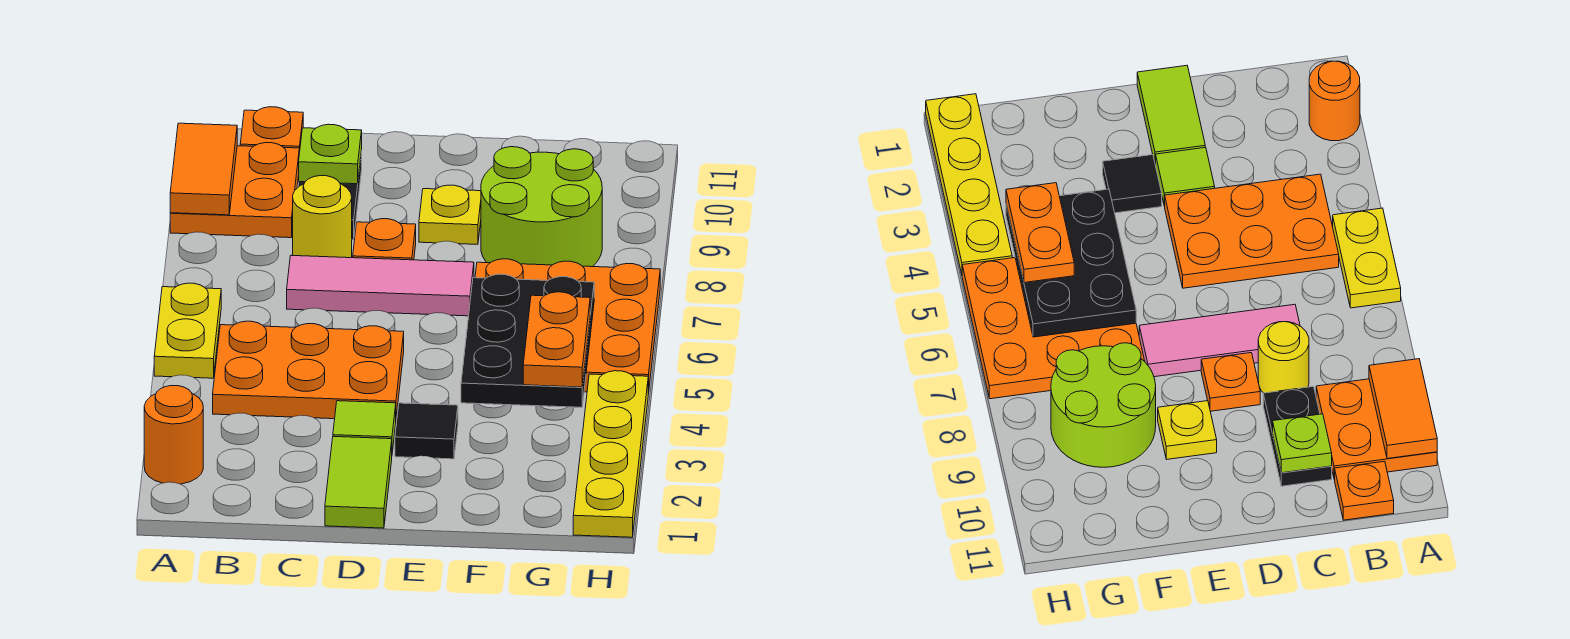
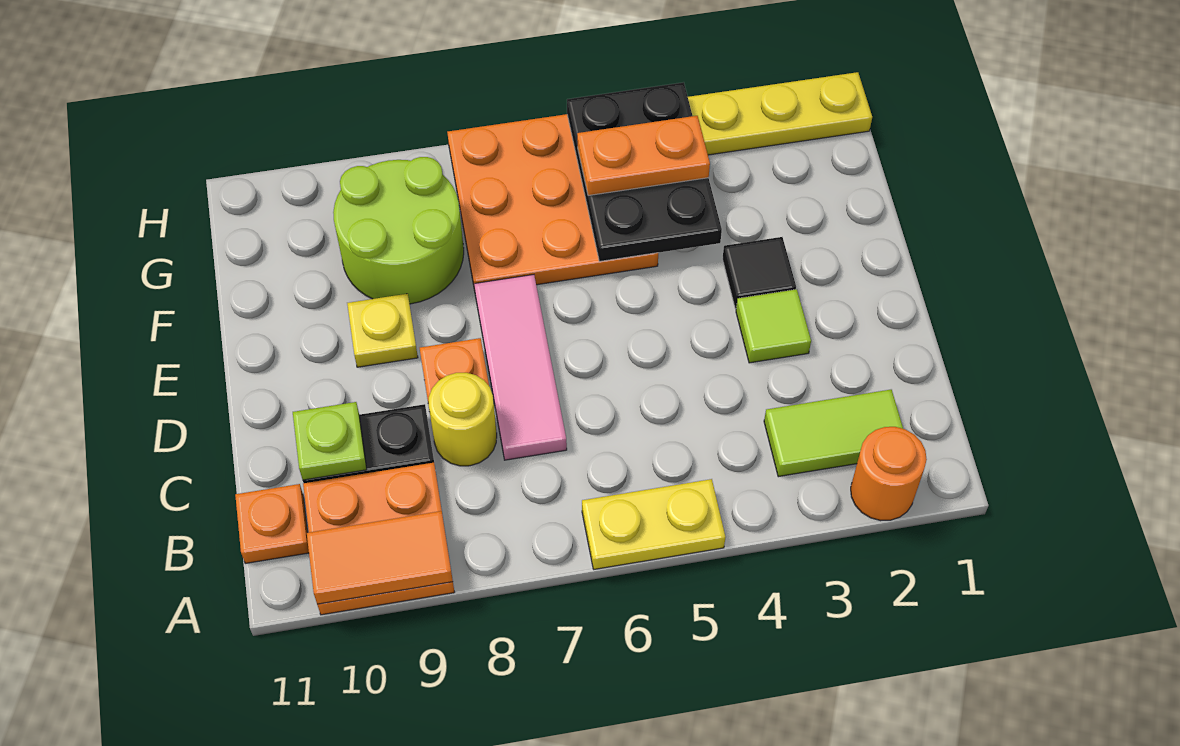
orange plate B4:D5 level 1 -> none
lime tile D1:D2 level 1 -> lime tile B2:B3 level 1
black plate F4:G6 level 2 -> black plate F4:H5 level 2

